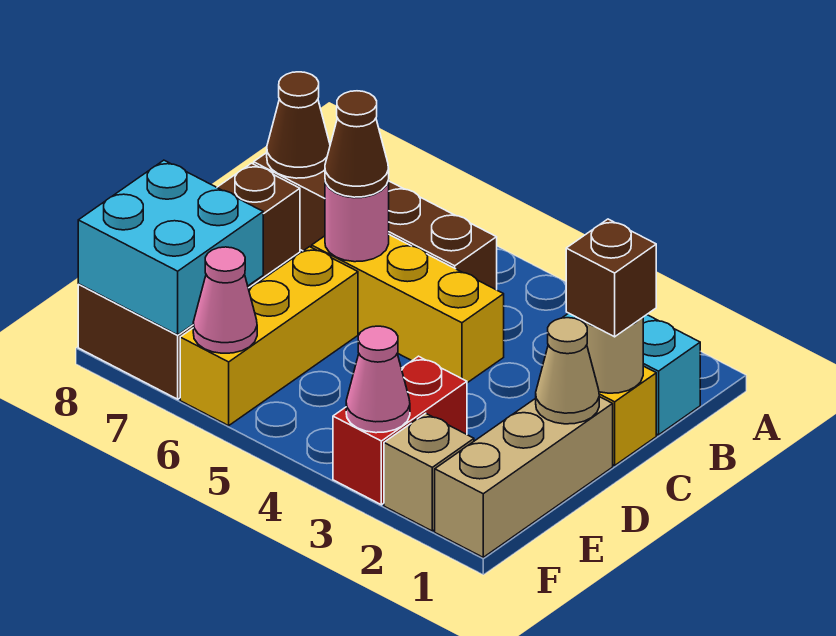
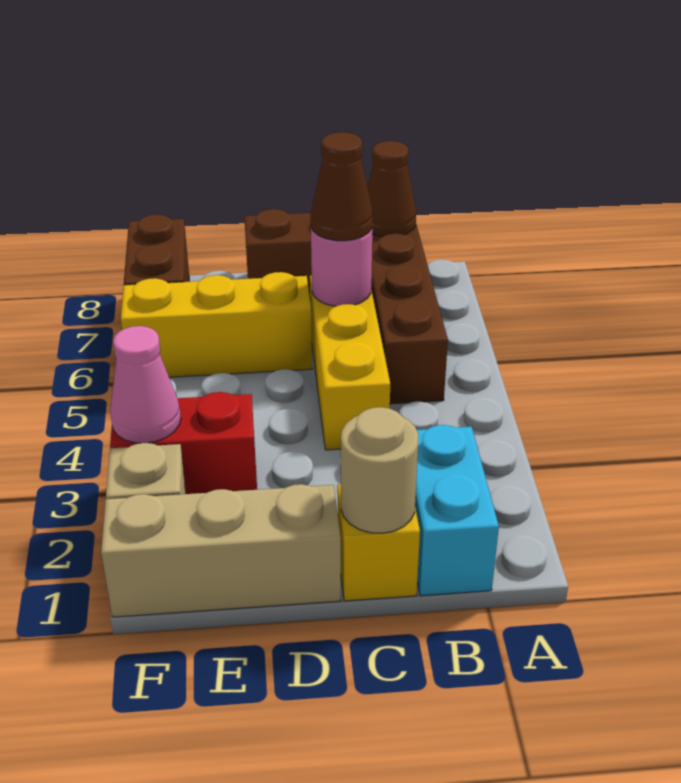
brown brick C1 level 3 -> none
tan cone D1 level 2 -> none
cyan brick E7:F8 level 2 -> none
pink cone F6 level 2 -> none

